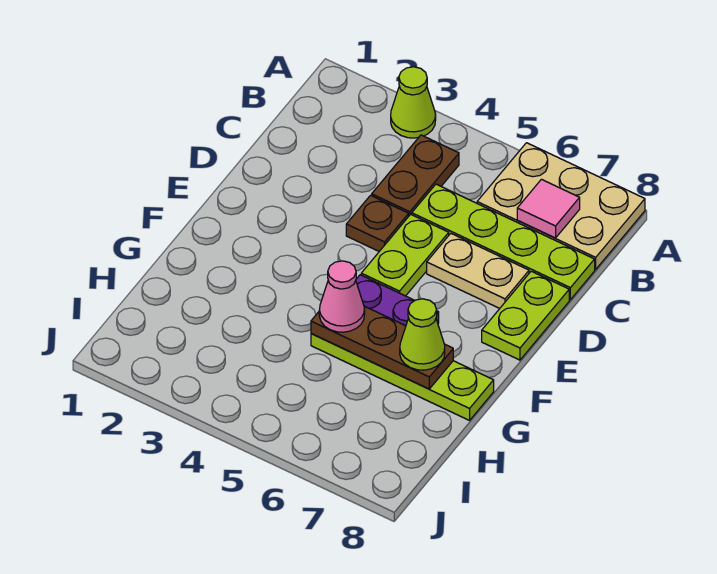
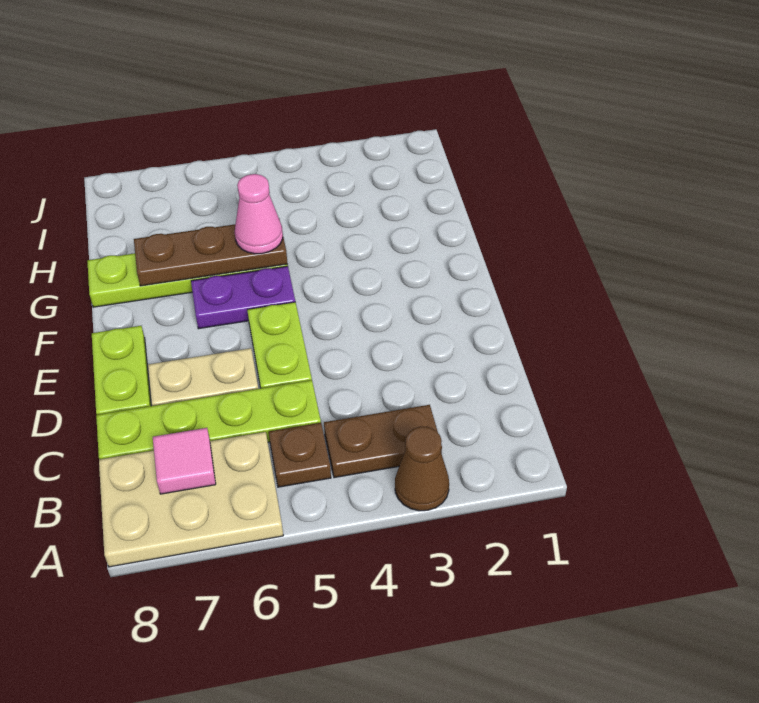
lime cone A3 level 1 -> brown cone A3 level 1
brown plate B4:C4 level 1 -> brown plate B3:B4 level 1
brown plate D4 level 1 -> brown plate B5 level 1
lime cone G7 level 3 -> none

